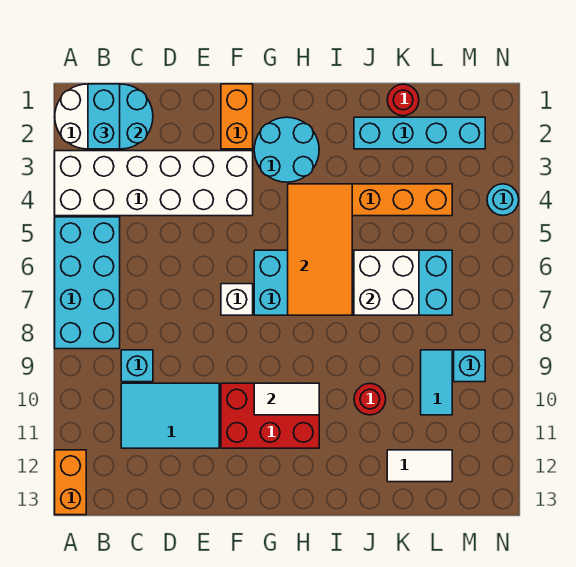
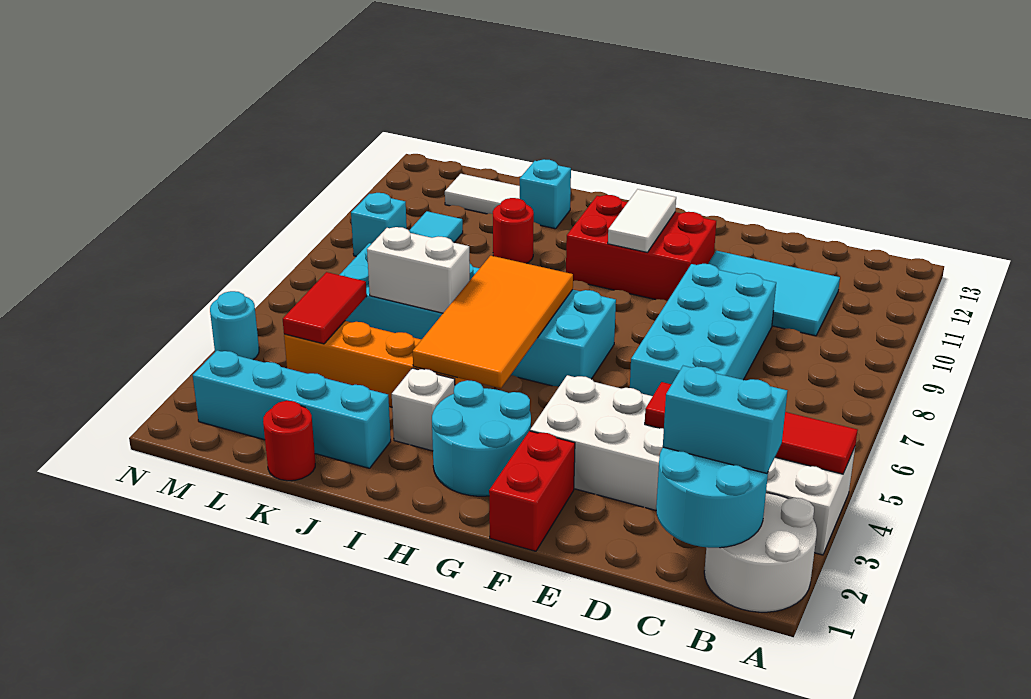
none -> red tile A4:D4 level 2
cyan brick A5:B8 level 1 -> cyan brick D6:E9 level 1
orange brick A12:A13 level 1 -> none
cyan brick B1:B2 level 3 -> cyan brick B2:C2 level 3
cyan brick C9 level 1 -> cyan brick J12 level 1
orange brick F1:F2 level 1 -> red brick F1:F2 level 1
white brick F7 level 1 -> white brick I3 level 1
white tile G10:H10 level 2 -> white tile G10:G11 level 2
white brick J6:K7 level 2 -> white brick J6:K6 level 2
none -> red tile L4:L5 level 2

